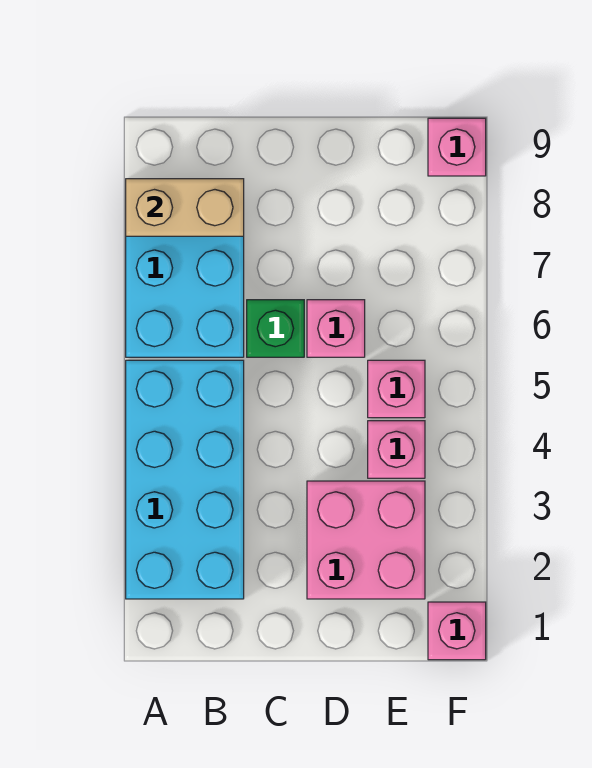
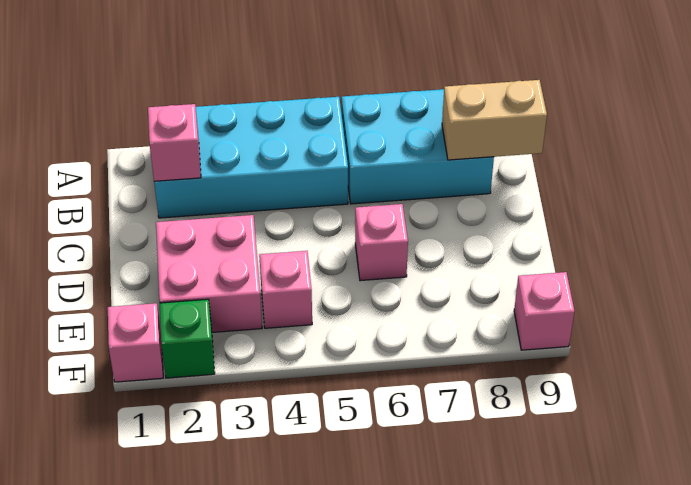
tan brick A8:B8 level 2 -> tan brick B8:B9 level 2
green brick C6 level 1 -> green brick F2 level 1
pink brick E5 level 1 -> pink brick B2 level 2

